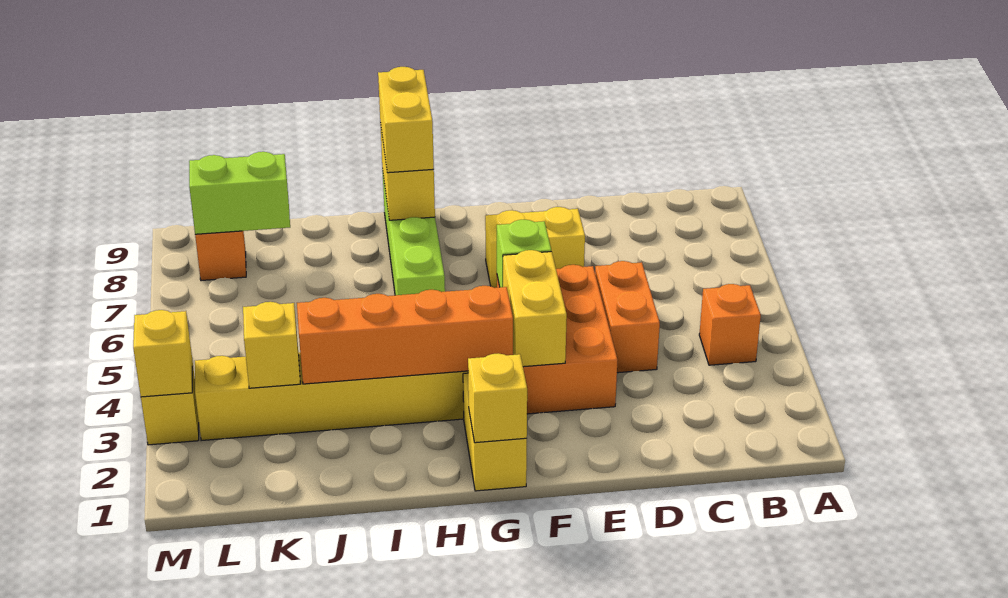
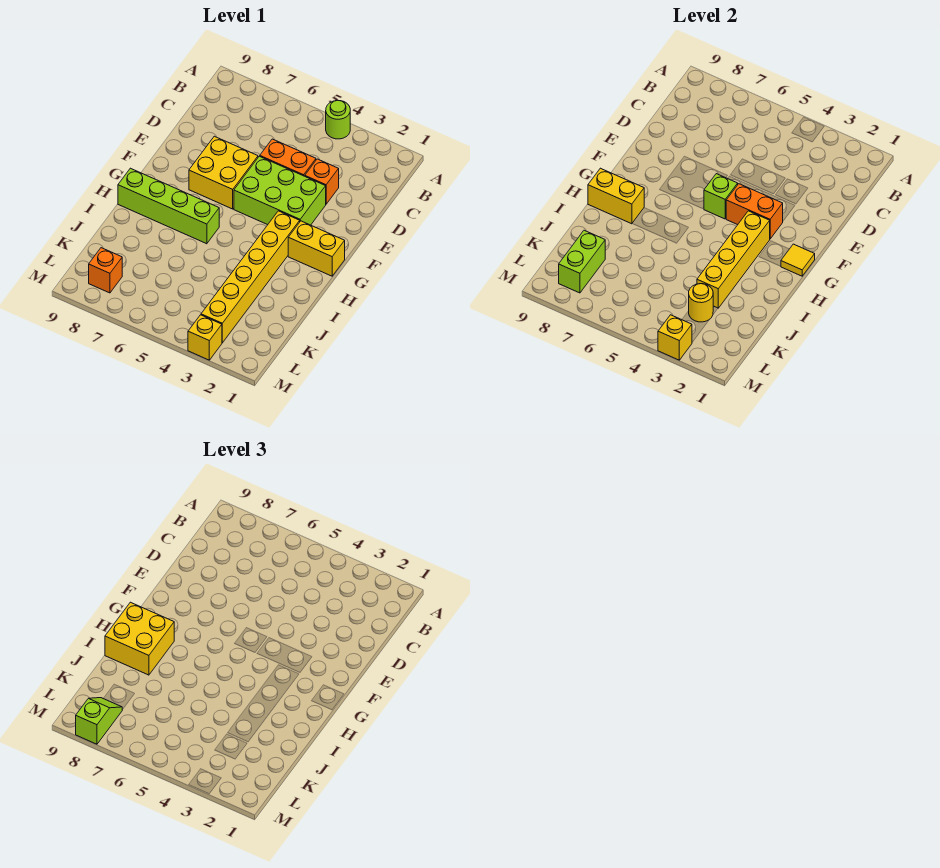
none -> lime round brick A4 level 1
orange brick B4 level 1 -> orange brick D3 level 1
orange brick E3:F5 level 1 -> lime brick E3:F5 level 1
yellow brick E7:F7 level 1 -> yellow brick E6:F7 level 1
yellow brick F3:F4 level 2 -> orange brick F3:F4 level 2
yellow brick G1 level 2 -> yellow tile G1 level 2
orange brick G3:J3 level 2 -> yellow brick G3:J3 level 2
yellow brick H8:H9 level 3 -> yellow brick H8:I9 level 3
yellow brick K3 level 2 -> yellow round brick K3 level 2
none -> lime slope L8:M8 level 3 top M

